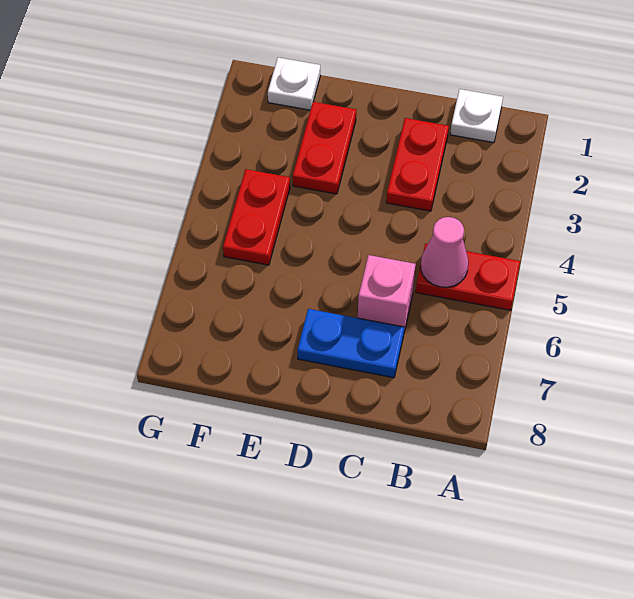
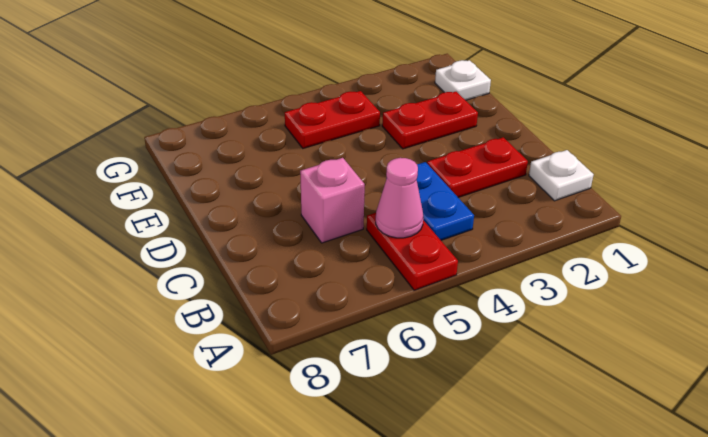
blue plate C7:D7 level 1 -> blue plate B4:C4 level 1

